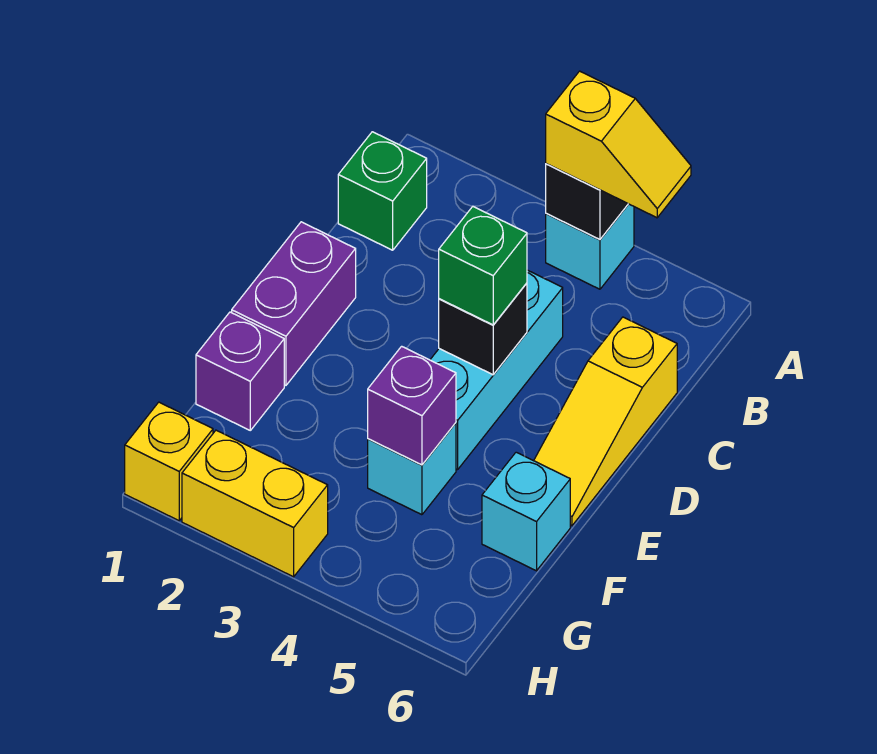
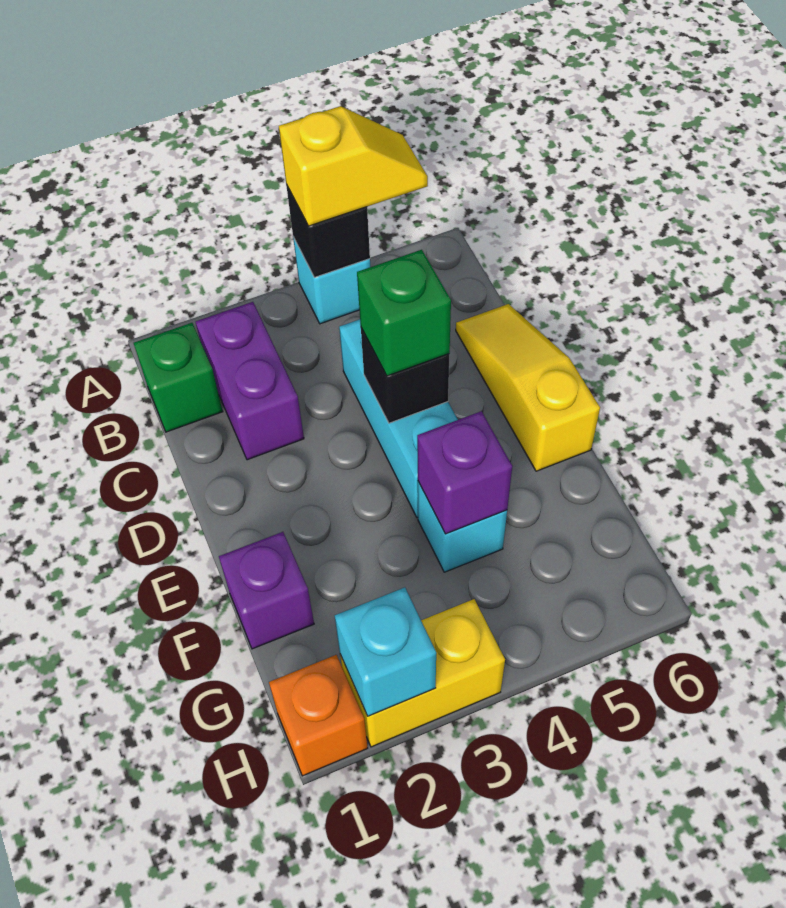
yellow slope C6:E6 level 1 top C -> yellow slope C6:E6 level 1 top E
purple brick D1:E1 level 1 -> purple brick B2:C2 level 1
cyan brick F6 level 1 -> cyan brick H2 level 2
yellow brick H1 level 1 -> orange brick H1 level 1

